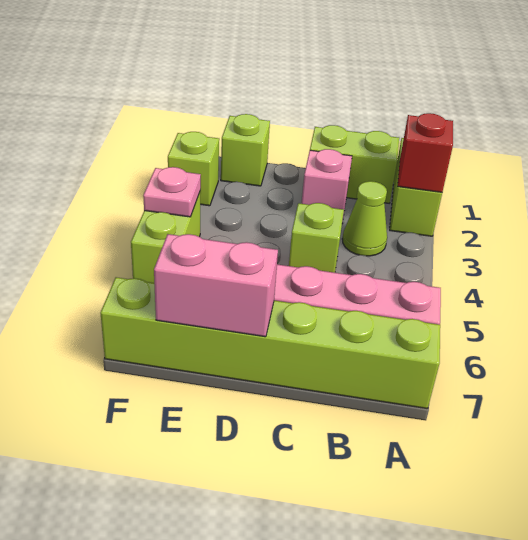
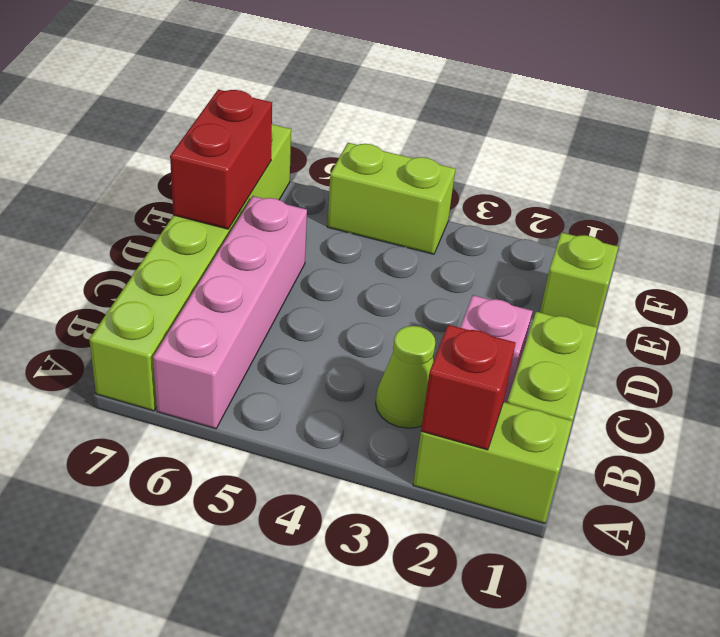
lime brick C4 level 1 -> none
pink brick D7:E7 level 2 -> red brick D7:E7 level 2
lime brick F2 level 1 -> none
pink plate F4 level 2 -> none

